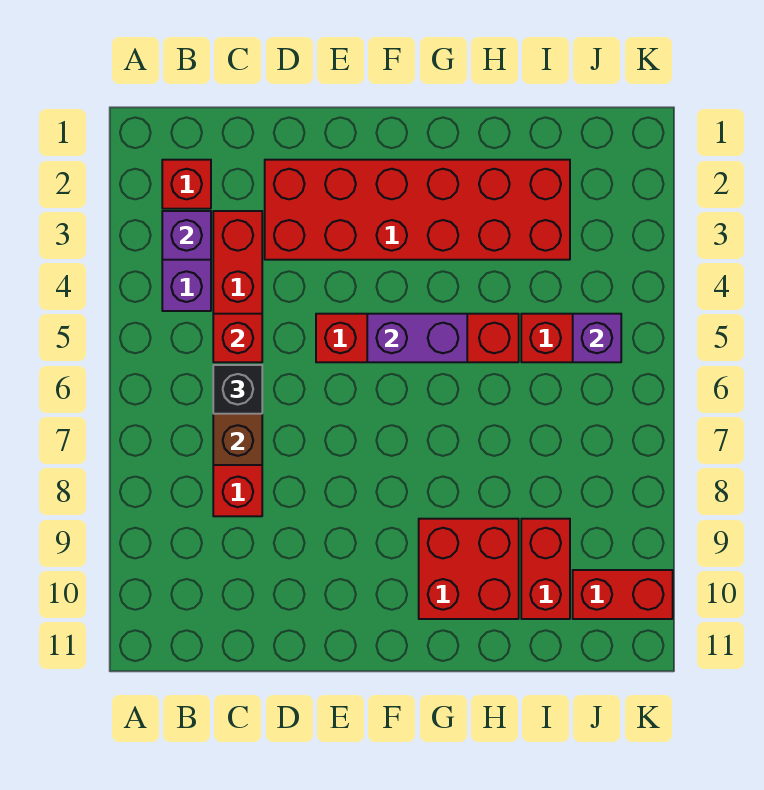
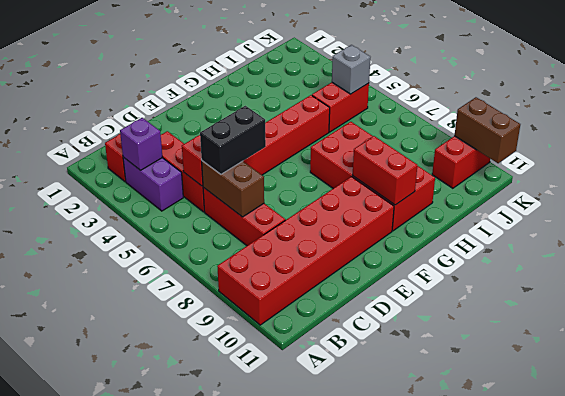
black brick C6 level 3 -> black brick C6:D6 level 3
red brick D2:I3 level 1 -> red brick A9:F10 level 1
purple brick F5:G5 level 2 -> none
red brick G9:H10 level 1 -> red brick G7:H10 level 1
red brick I9:I10 level 1 -> red brick G9:G10 level 2
purple brick J5 level 2 -> grey brick J5 level 2
none -> brown brick K10:K11 level 2

